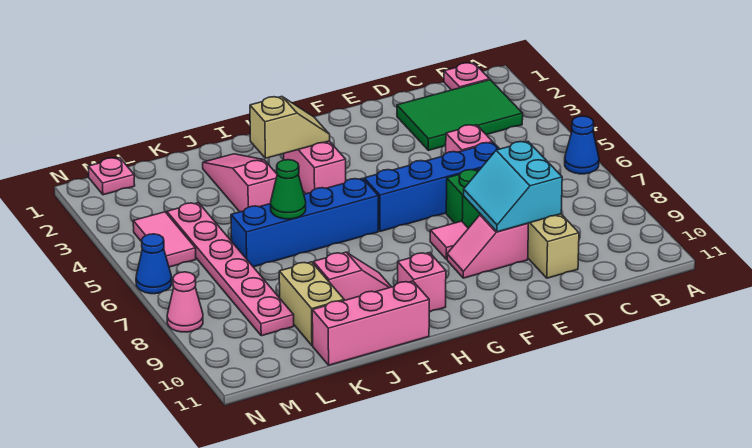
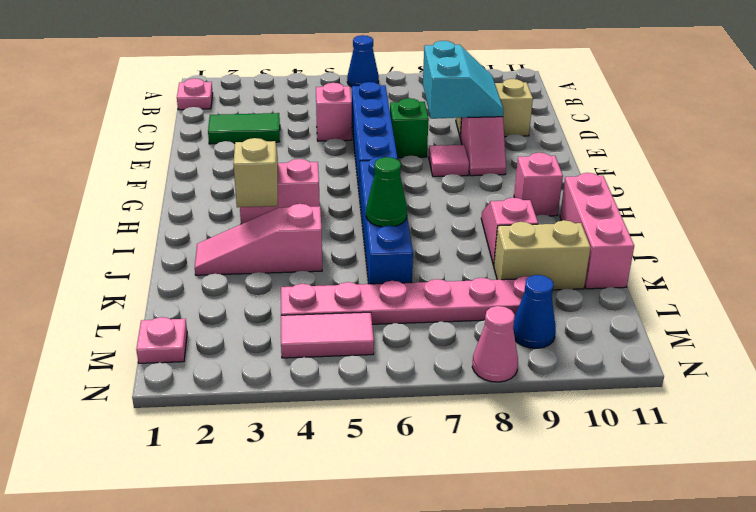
green tile B2:D3 level 1 -> green tile D2:D3 level 1
cyan slope D8:E9 level 2 top D -> cyan slope D8:E9 level 2 top 8
blue cone N6 level 1 -> blue cone M9 level 1

